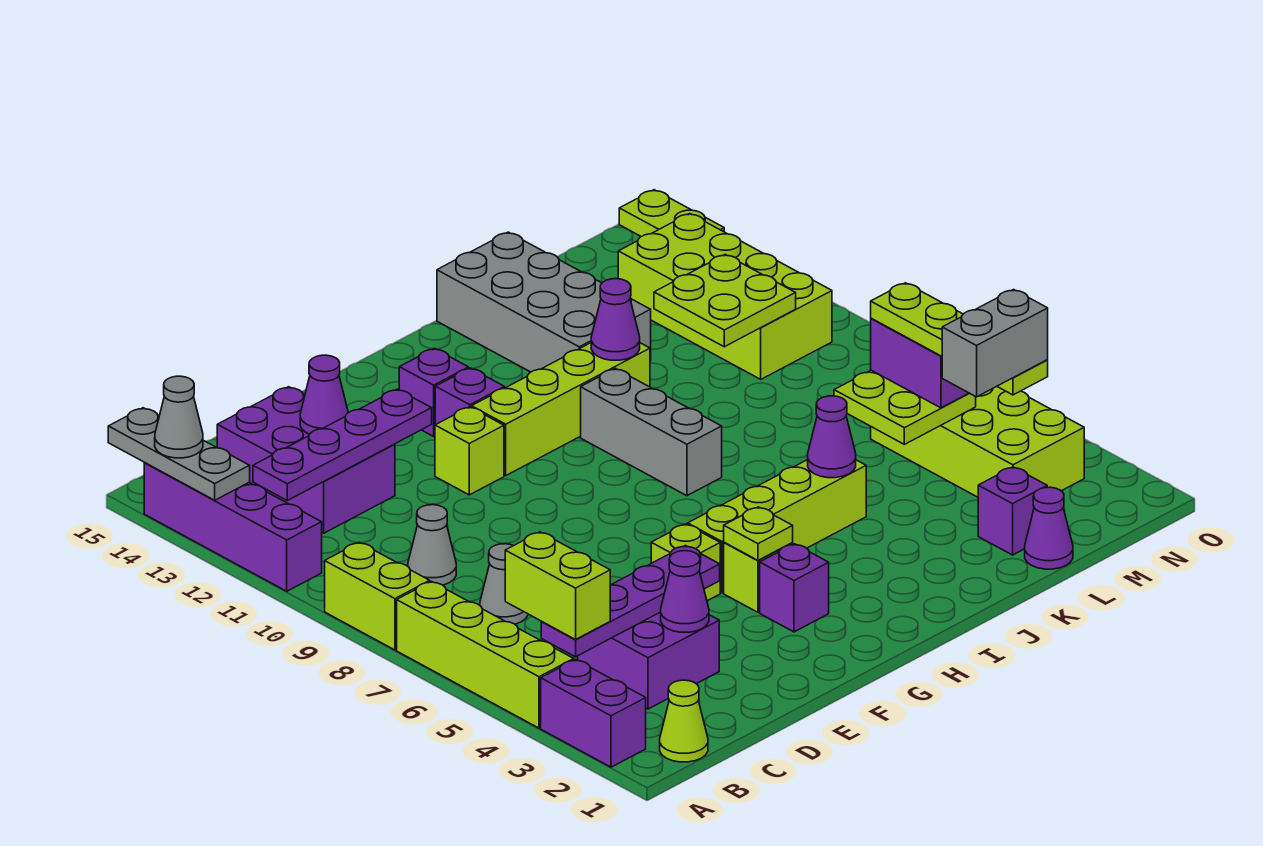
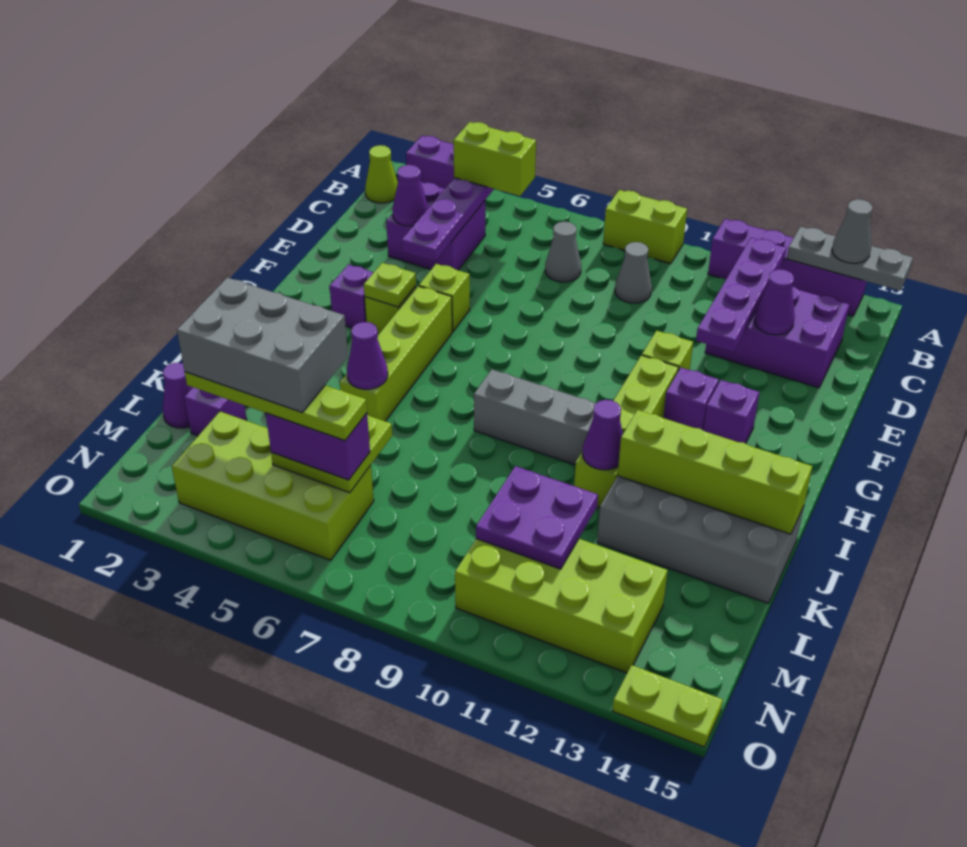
lime brick A4:A7 level 1 -> lime brick J12:J15 level 2
grey brick L3:M3 level 5 -> grey brick L3:M5 level 5
lime plate L10:M11 level 2 -> purple plate L10:M11 level 2

